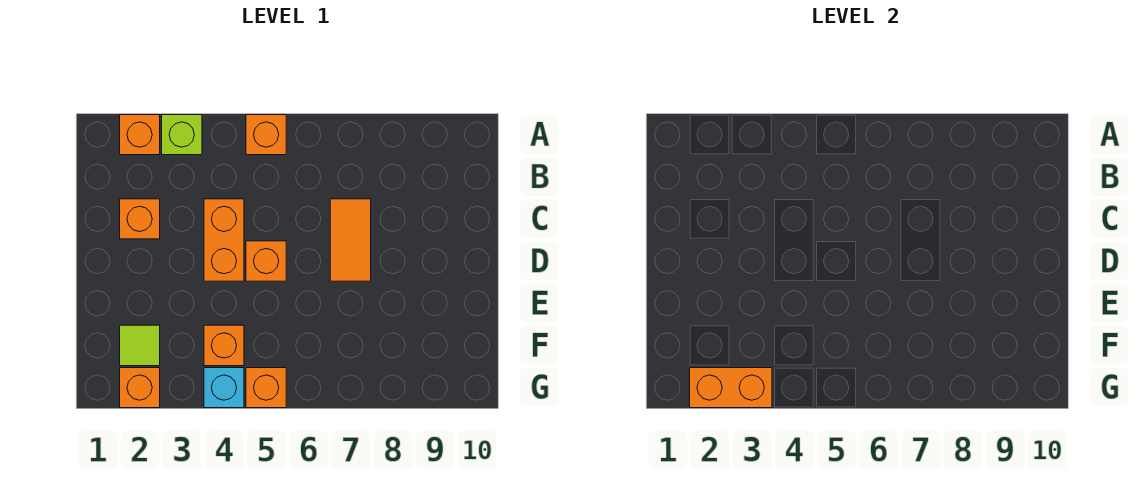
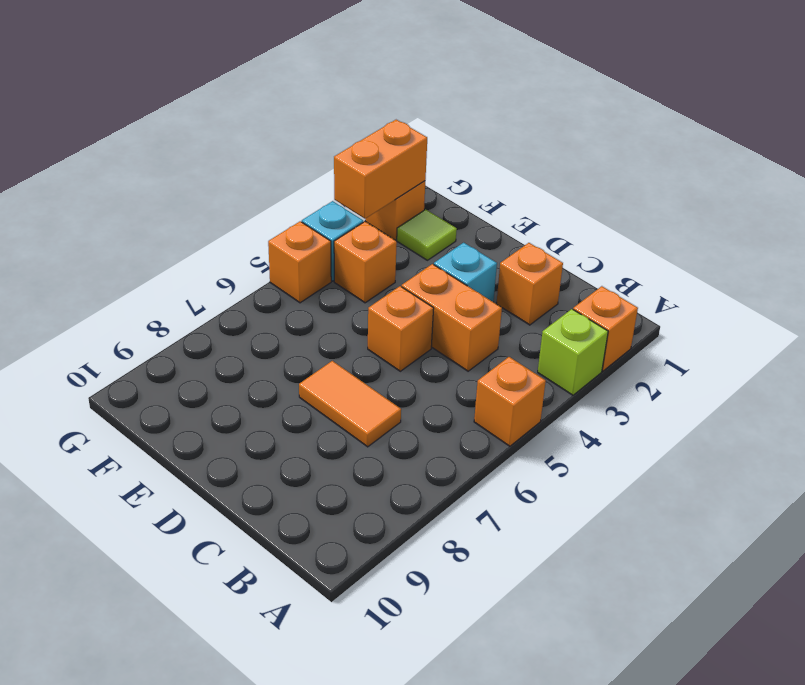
none -> cyan brick D3 level 1

